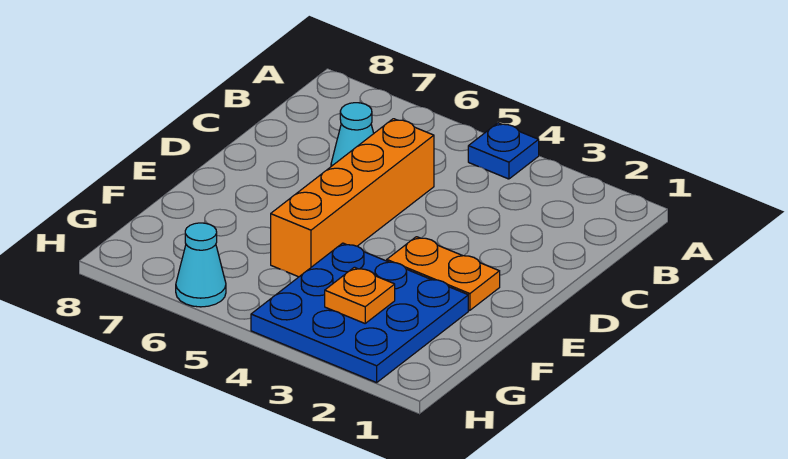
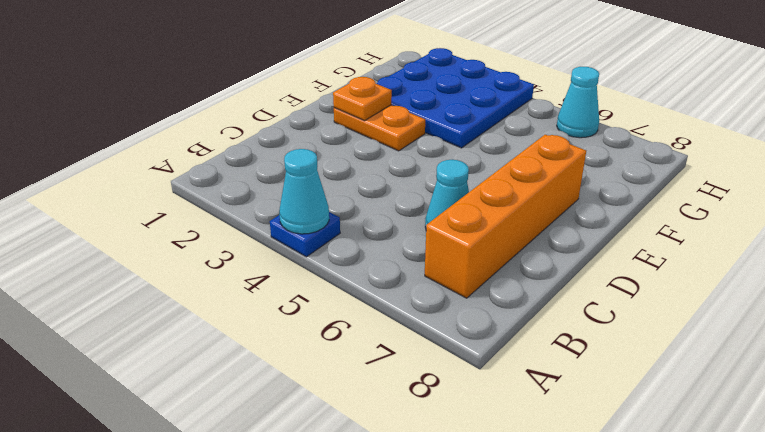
none -> cyan cone A4 level 2
orange brick C5:F5 level 1 -> orange brick B7:E7 level 1
orange plate G3 level 2 -> orange plate E2 level 2

